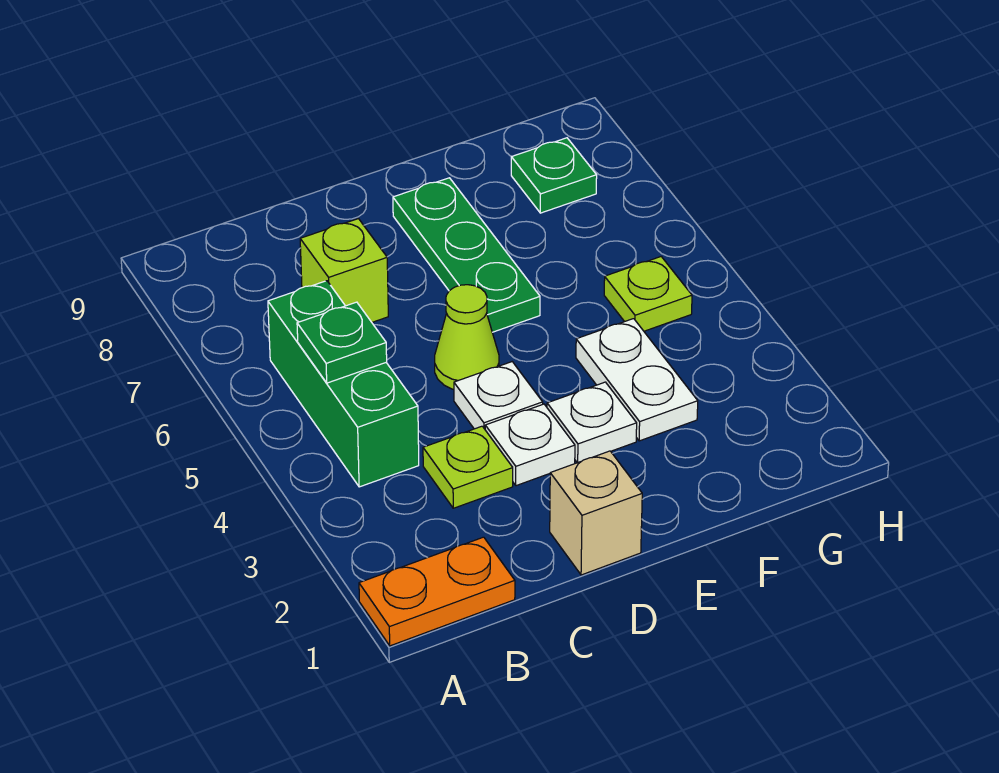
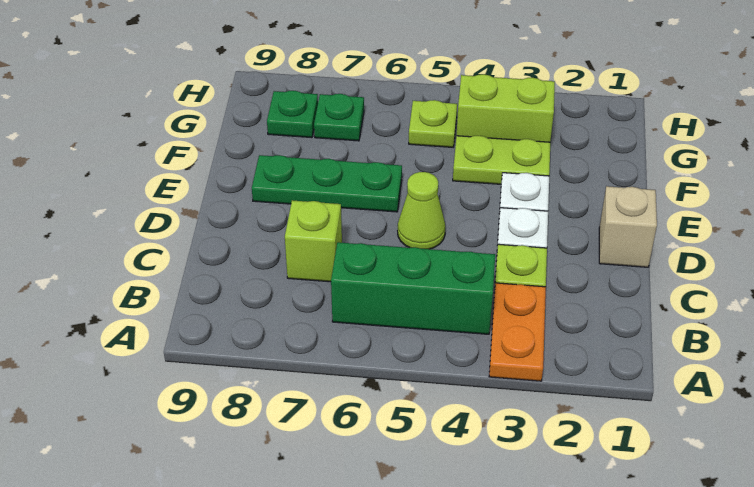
orange plate A1:B1 level 1 -> orange plate A3:B3 level 1
green plate B5 level 2 -> green plate G7 level 1
white plate D4 level 1 -> none
white plate F3:F4 level 1 -> lime plate F3:F4 level 1
none -> lime brick G3:G4 level 1

